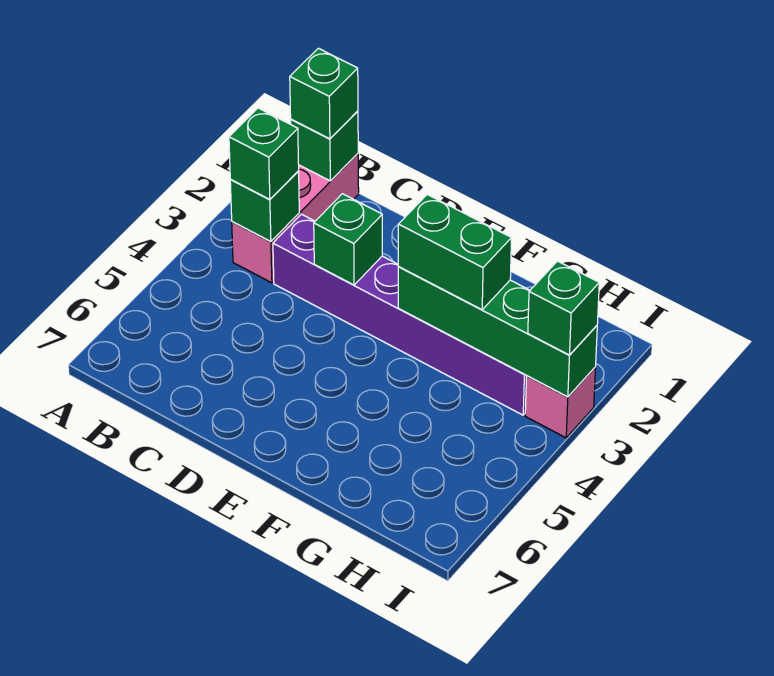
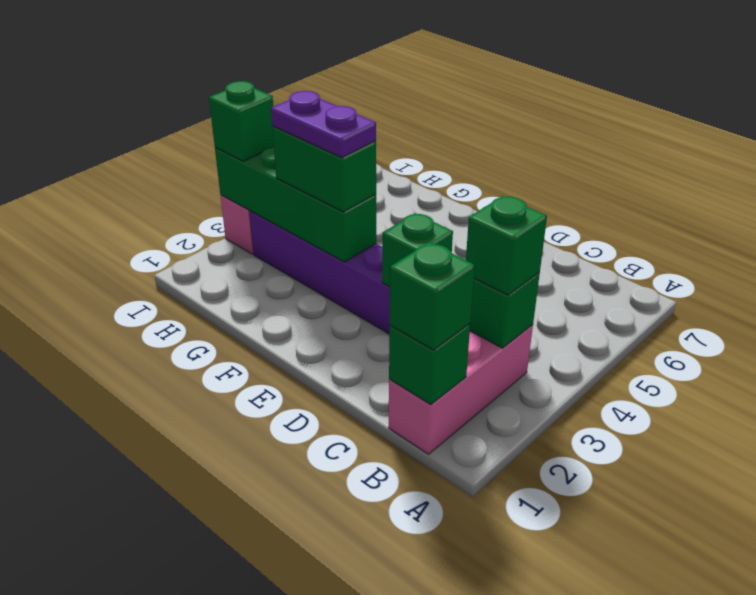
none -> purple plate F3:G3 level 4

